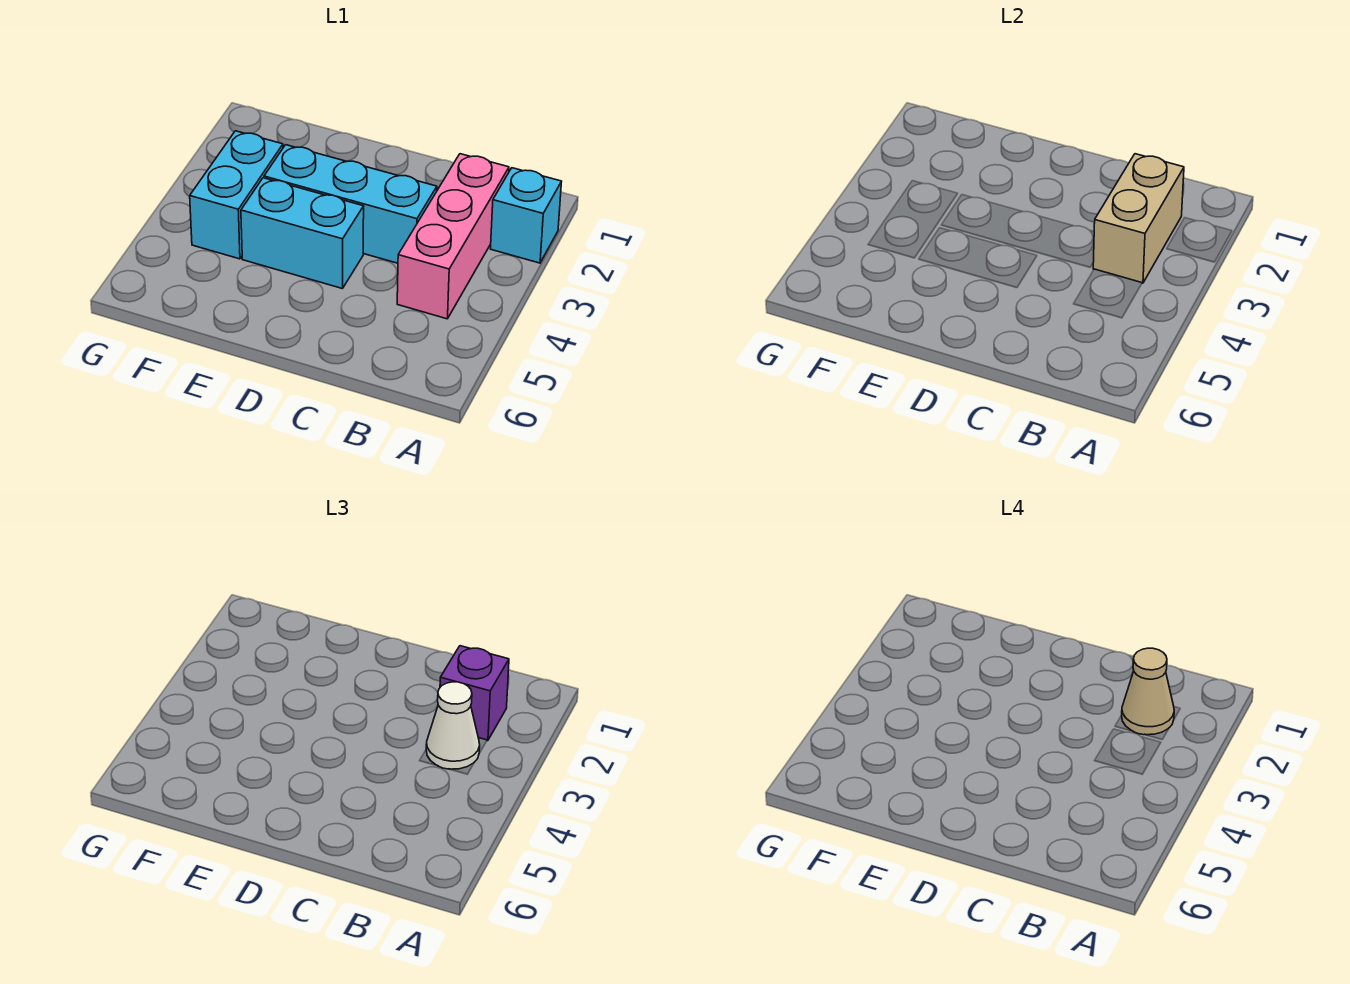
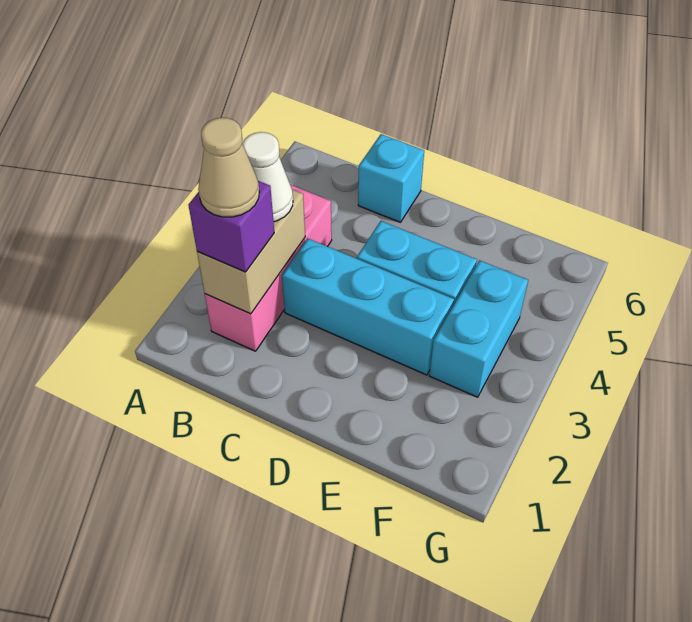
cyan brick A2 level 1 -> cyan brick C6 level 1

